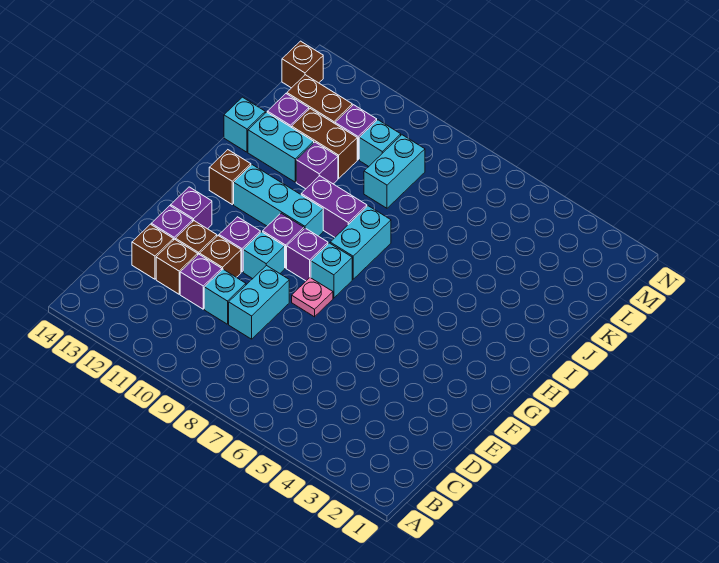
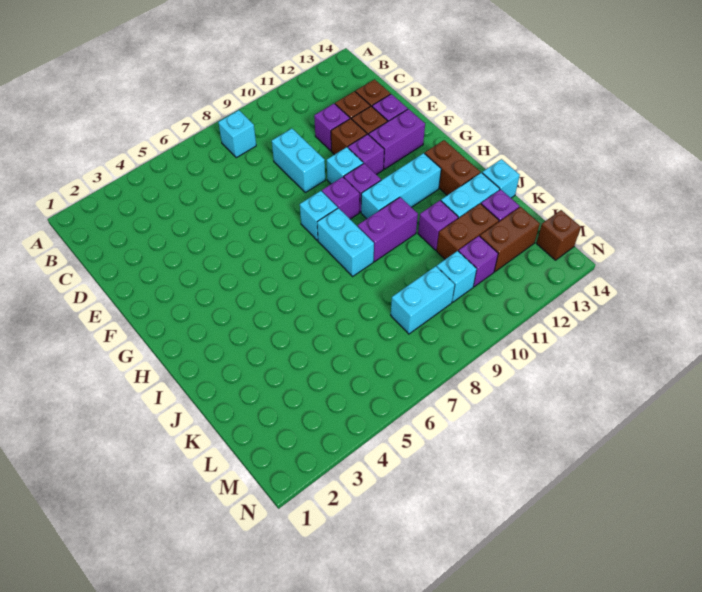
cyan brick D10 level 1 -> cyan brick B8 level 1
pink plate F8 level 1 -> none
purple brick F13 level 1 -> purple brick F12:F13 level 1
brown brick H13 level 1 -> brown brick H13:I13 level 1
cyan brick K9:L9 level 1 -> cyan brick L8:L9 level 1

